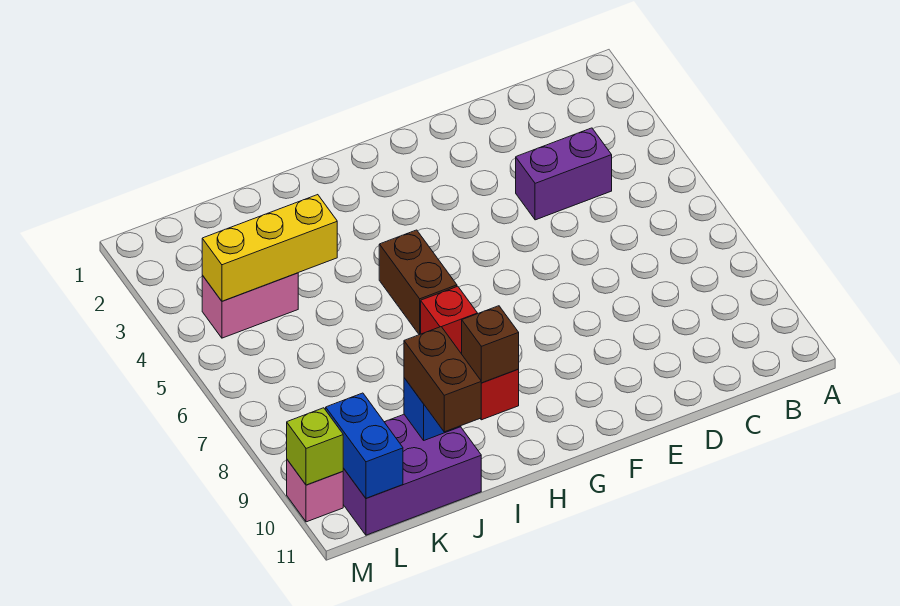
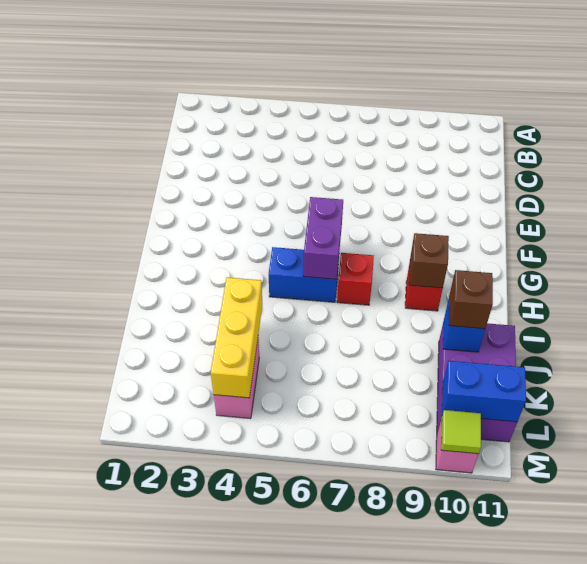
purple brick C4:D4 level 1 -> purple brick G6:H6 level 2
brown brick H5:H6 level 1 -> blue brick H5:H6 level 1
brown brick J10:J11 level 3 -> brown brick J10 level 3
lime brick M10 level 2 -> lime tile M10 level 2

